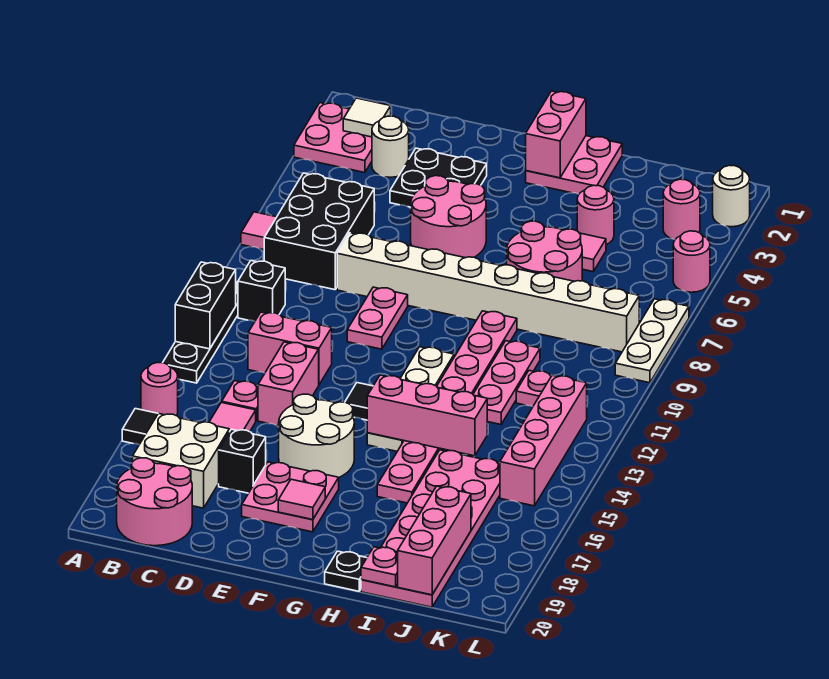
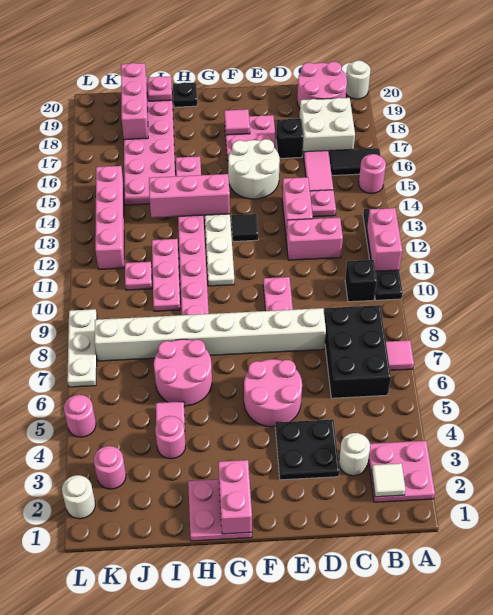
black brick A11:A12 level 2 -> pink brick A11:A12 level 2
none -> white round brick A20 level 1

